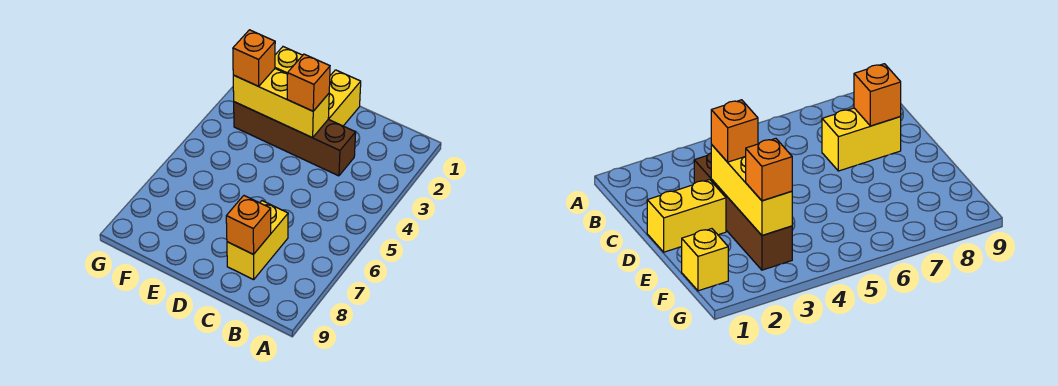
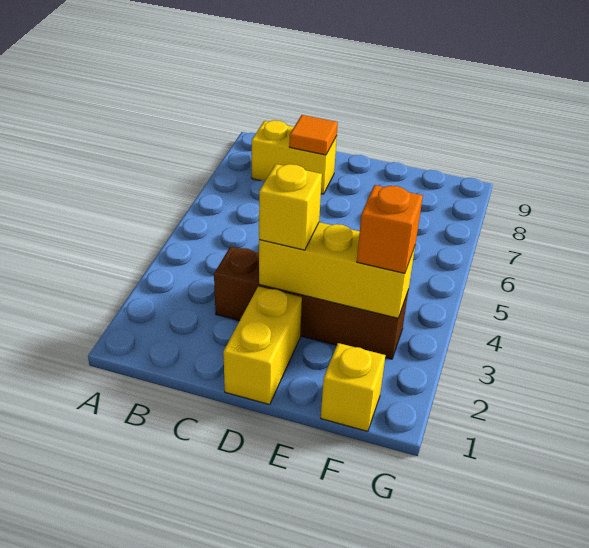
yellow brick C7:C8 level 1 -> yellow brick B8:C8 level 1
orange brick C8 level 2 -> orange tile C8 level 2
orange brick D3 level 3 -> yellow brick D3 level 3

